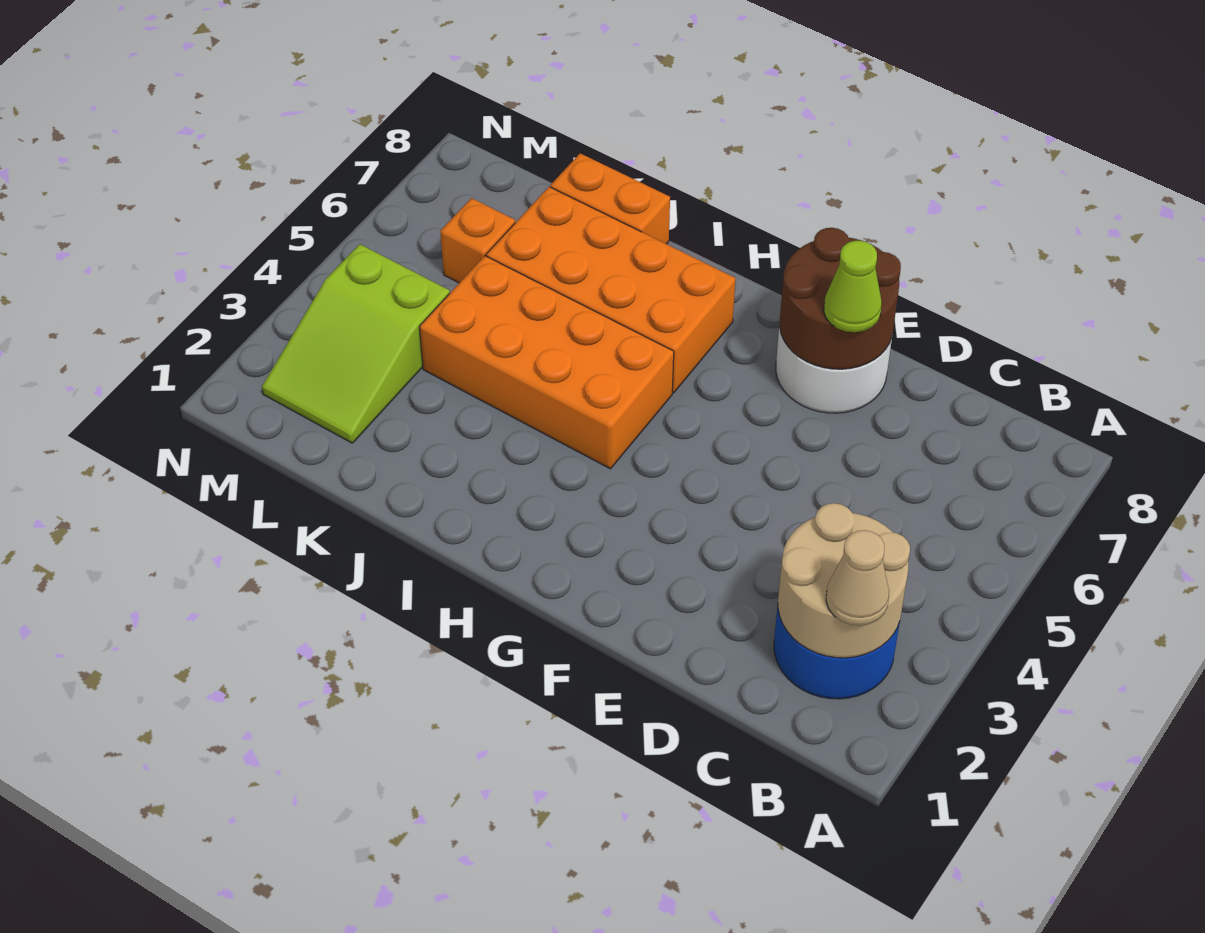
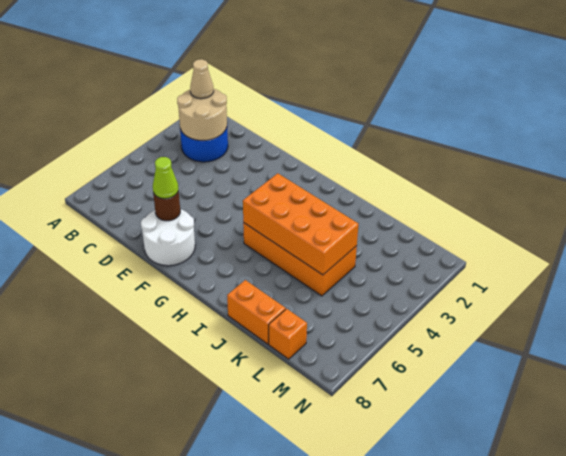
brown round brick E7:F8 level 2 -> brown round brick E7 level 2
orange brick H6:K7 level 1 -> orange brick H4:K5 level 2
lime slope L2:M4 level 1 top 4 -> none
orange brick L6 level 1 -> orange brick L8 level 1

